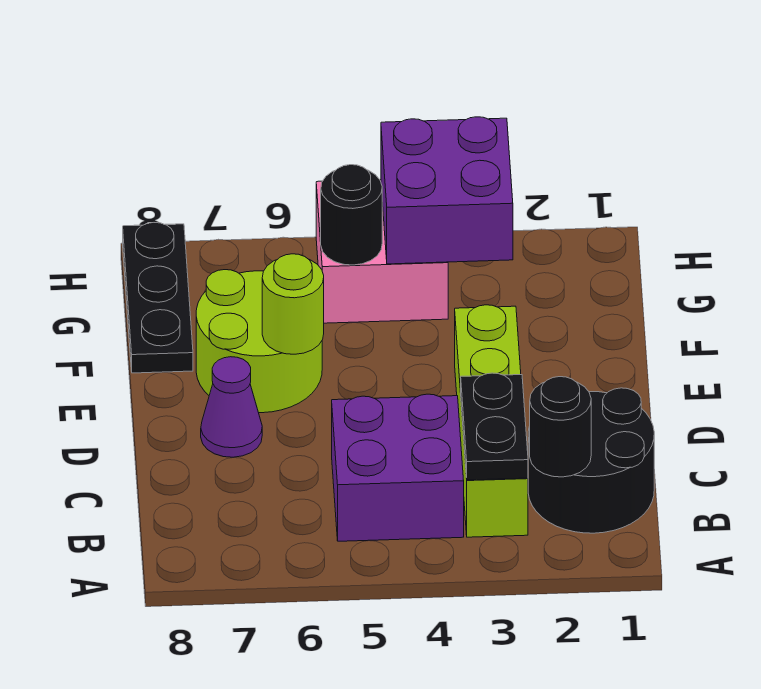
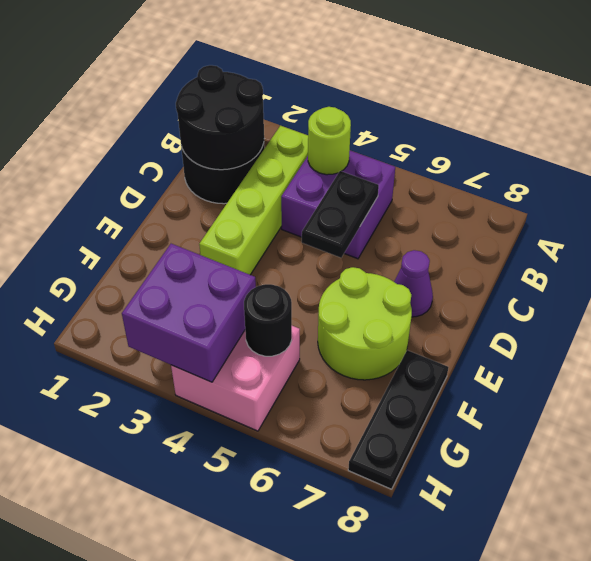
black round brick B2 level 2 -> black round brick B1:C2 level 2
black plate B3:C3 level 2 -> black plate C5:D5 level 2
lime round brick E6 level 2 -> lime round brick B4 level 2

